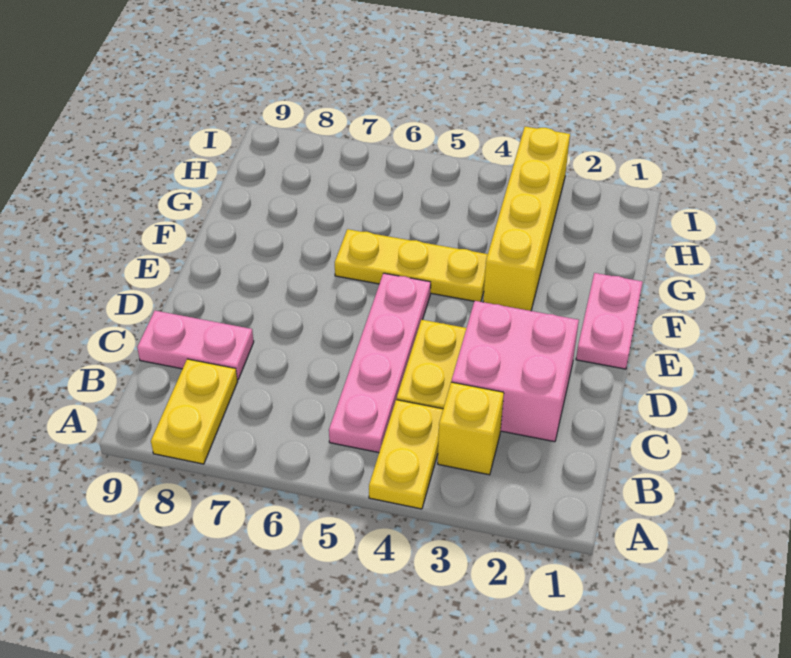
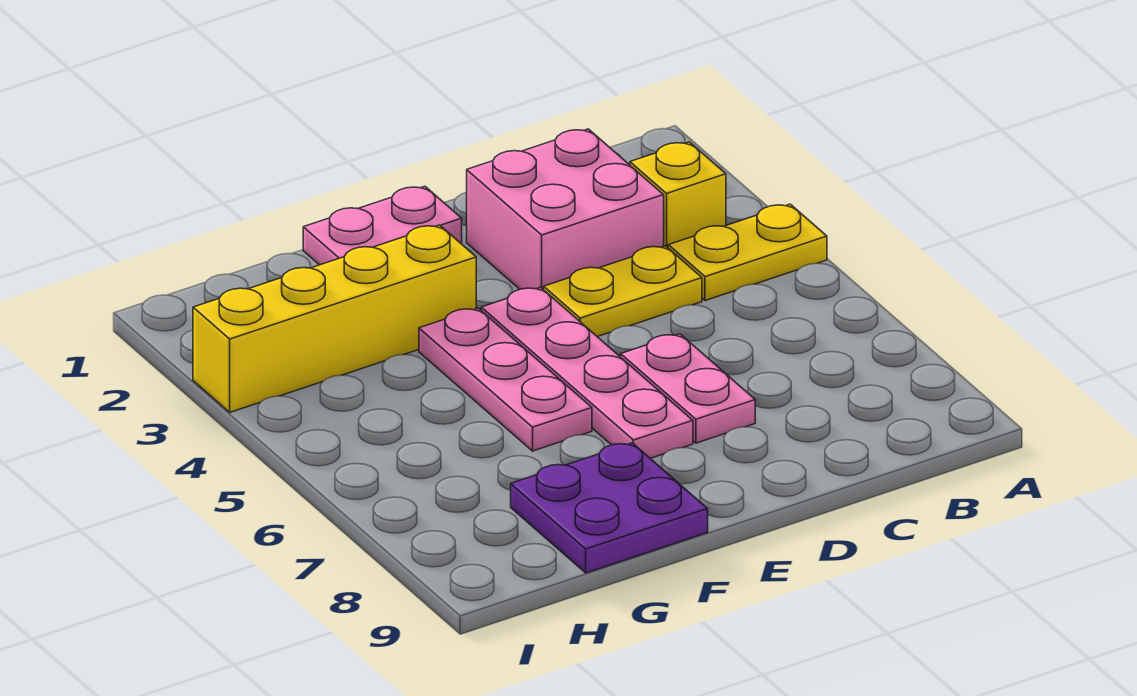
yellow plate A8:B8 level 1 -> none
pink plate B5:E5 level 1 -> pink plate E4:E7 level 1
pink plate C8:C9 level 1 -> pink plate D6:D7 level 1
yellow plate F4:F6 level 1 -> pink plate F4:F6 level 1
none -> purple plate F8:G9 level 1

